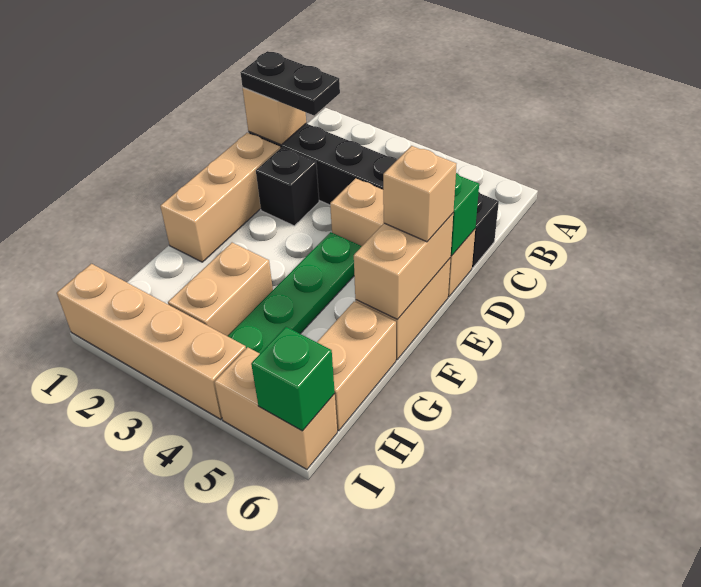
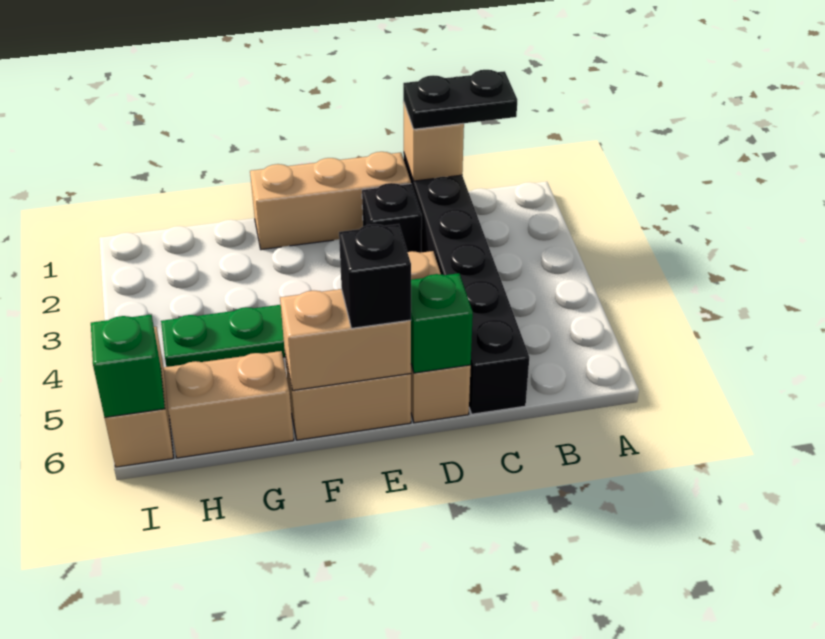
black plate C1:C2 level 3 -> black plate B1:C1 level 3
tan brick E6 level 3 -> black brick E6 level 3
tan brick G3:H3 level 1 -> none
tan brick I1:I4 level 1 -> none

